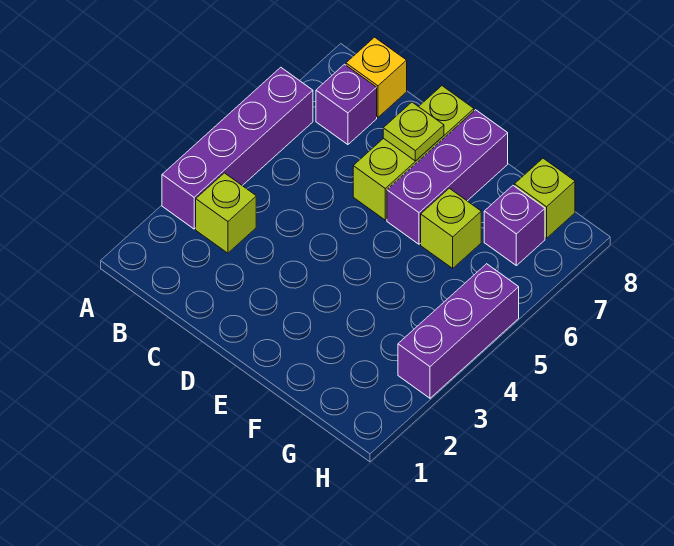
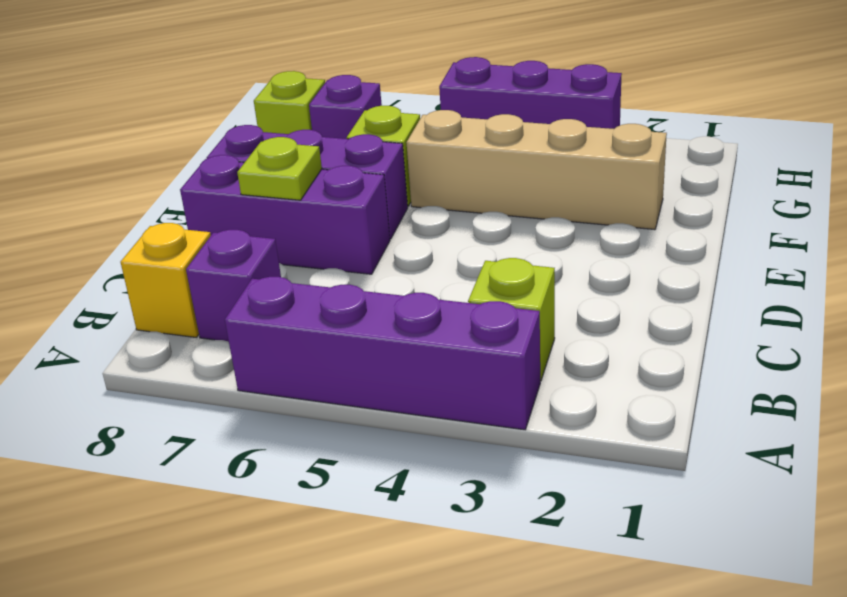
lime brick D6:D8 level 1 -> purple brick D6:D8 level 1
none -> tan brick F2:F5 level 1

